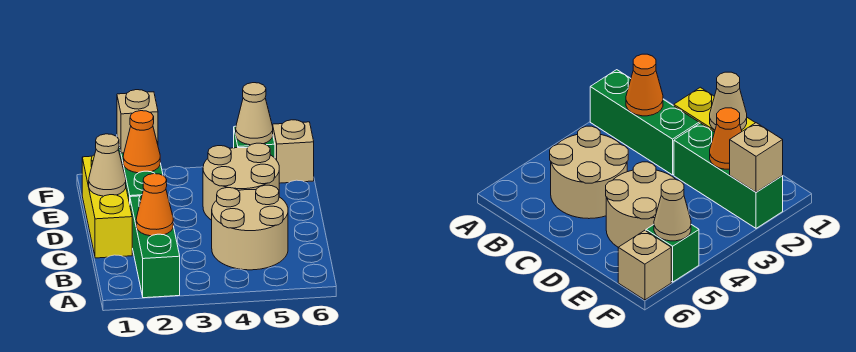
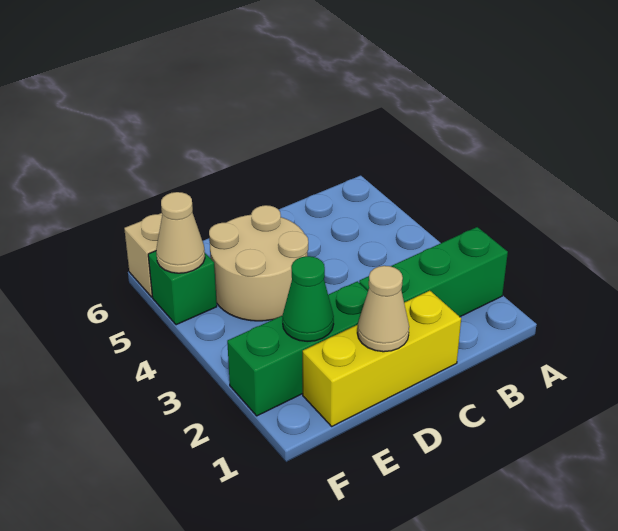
orange cone B2 level 2 -> none
tan round brick B4:C5 level 1 -> none
orange cone E2 level 2 -> green cone E2 level 2
tan brick F2 level 2 -> none

